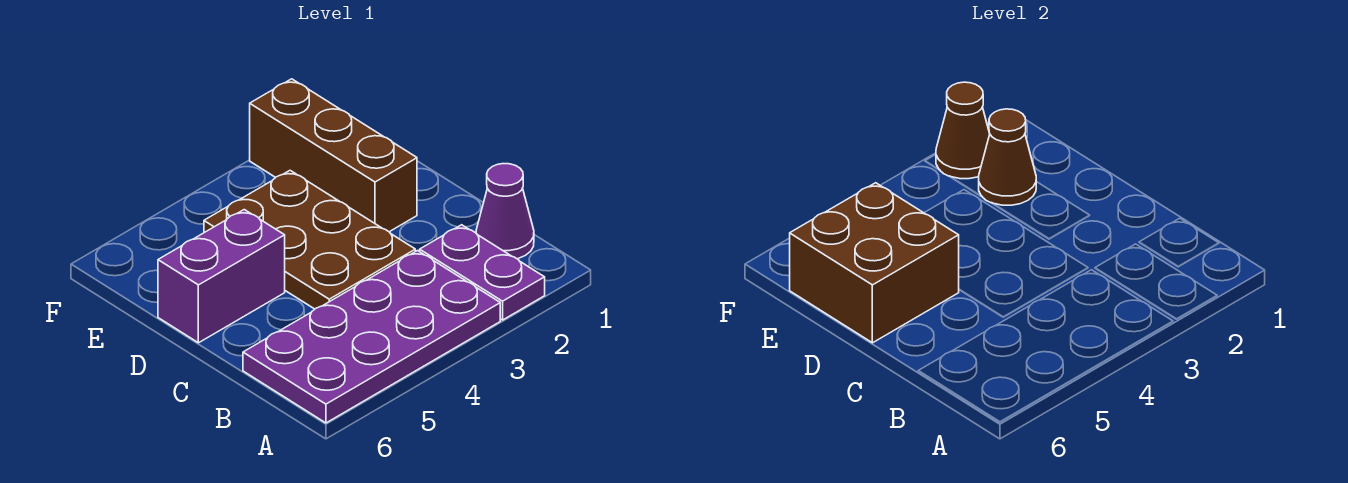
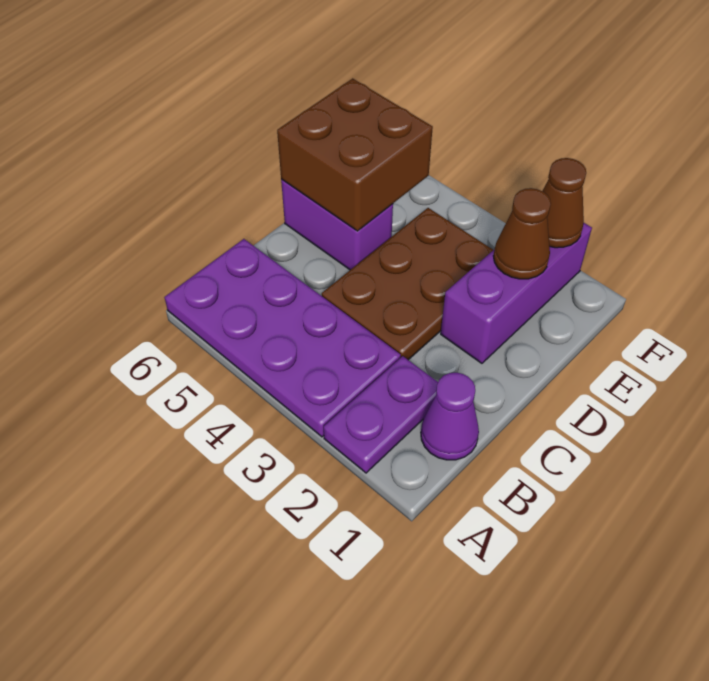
brown brick D2:F2 level 1 -> purple brick D2:F2 level 1

